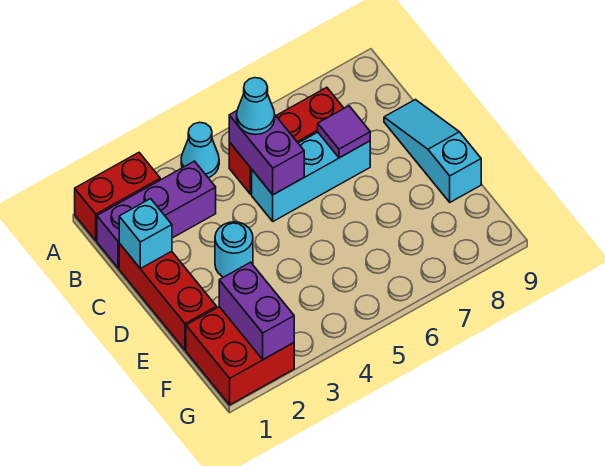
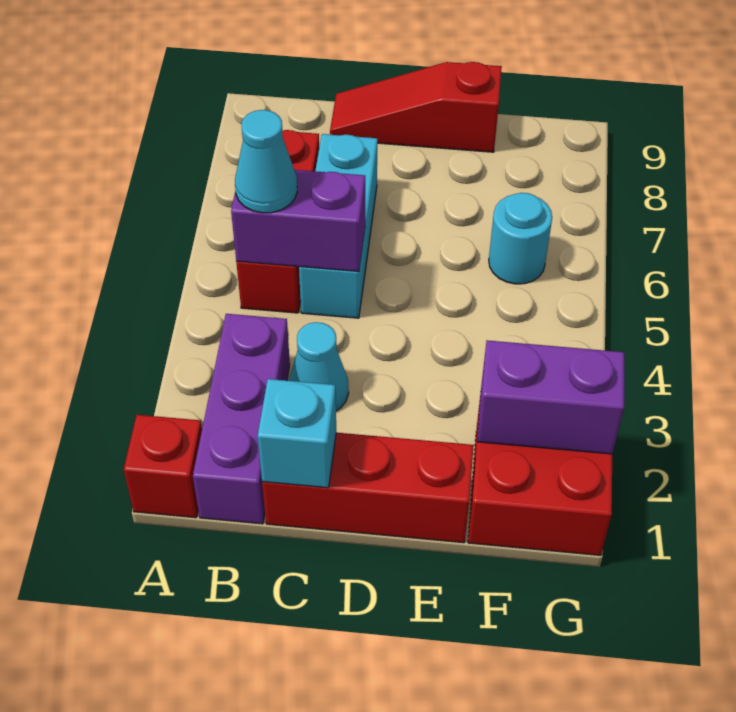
red brick A1:A2 level 1 -> red brick A1 level 1
cyan cone A4 level 1 -> cyan cone C3 level 1
purple tile C7 level 2 -> none
cyan slope C9:E9 level 1 top E -> red slope C9:E9 level 1 top E
cyan round brick D3 level 1 -> cyan round brick F6 level 1

